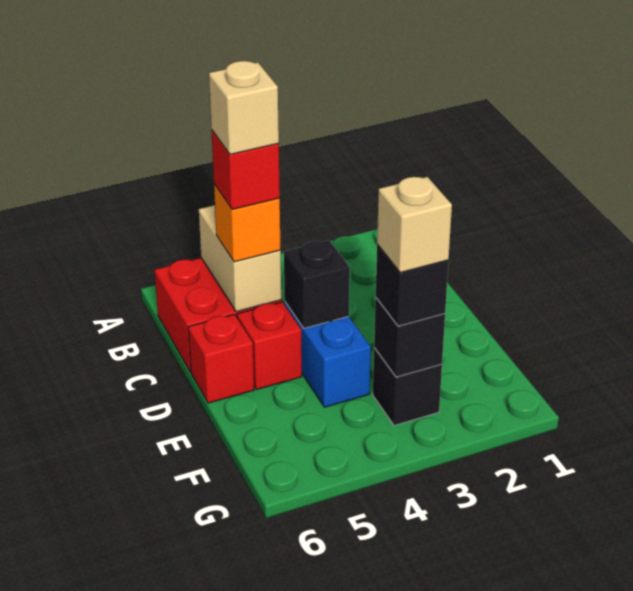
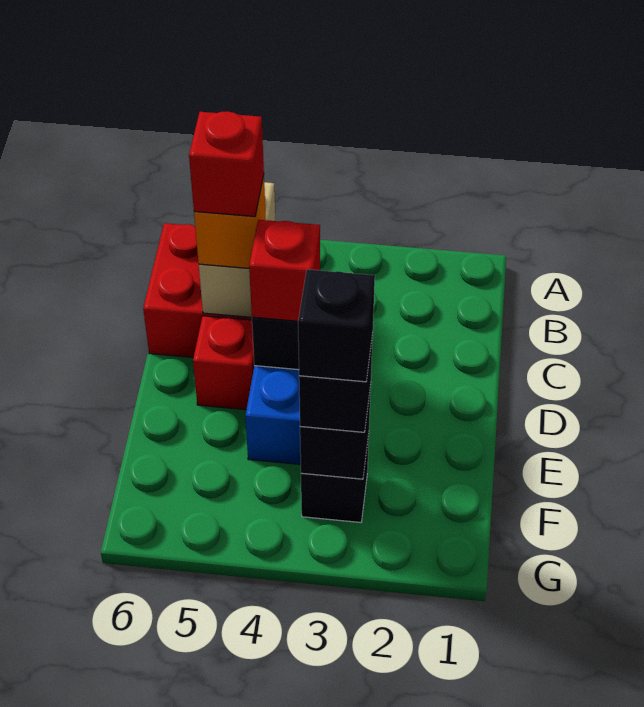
tan brick C5 level 5 -> none
red brick D6 level 1 -> red brick D4 level 3
tan brick F3 level 4 -> black brick F3 level 4

